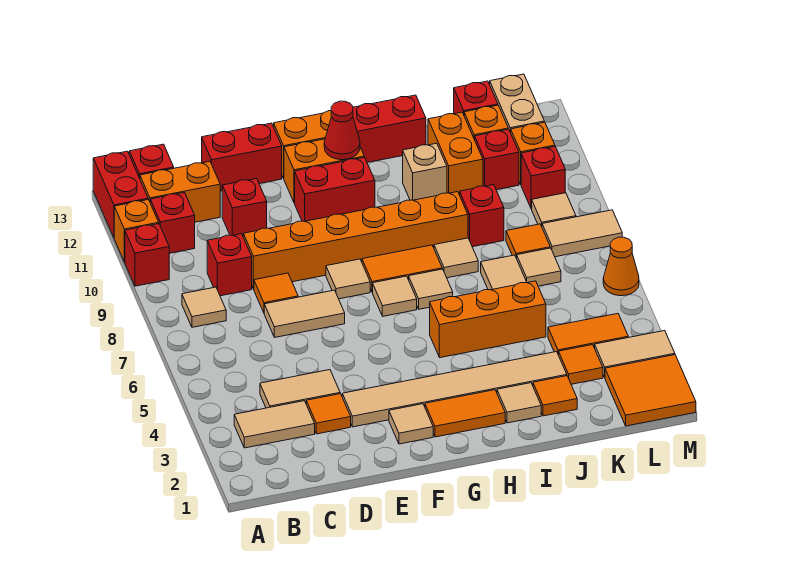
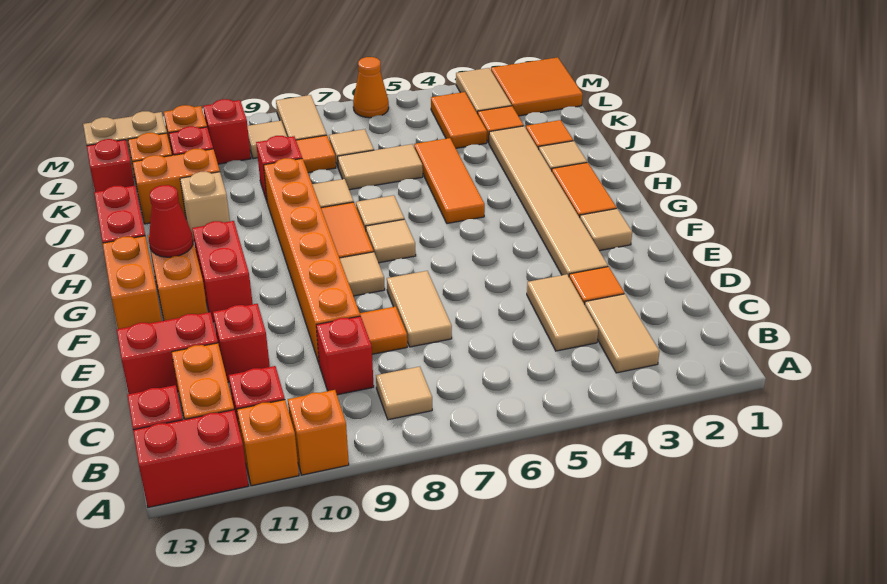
red brick A10 level 1 -> orange brick A10 level 1
red brick D13:E13 level 1 -> red brick D12:D13 level 1
orange brick H5:J5 level 1 -> orange tile H5:J5 level 1

